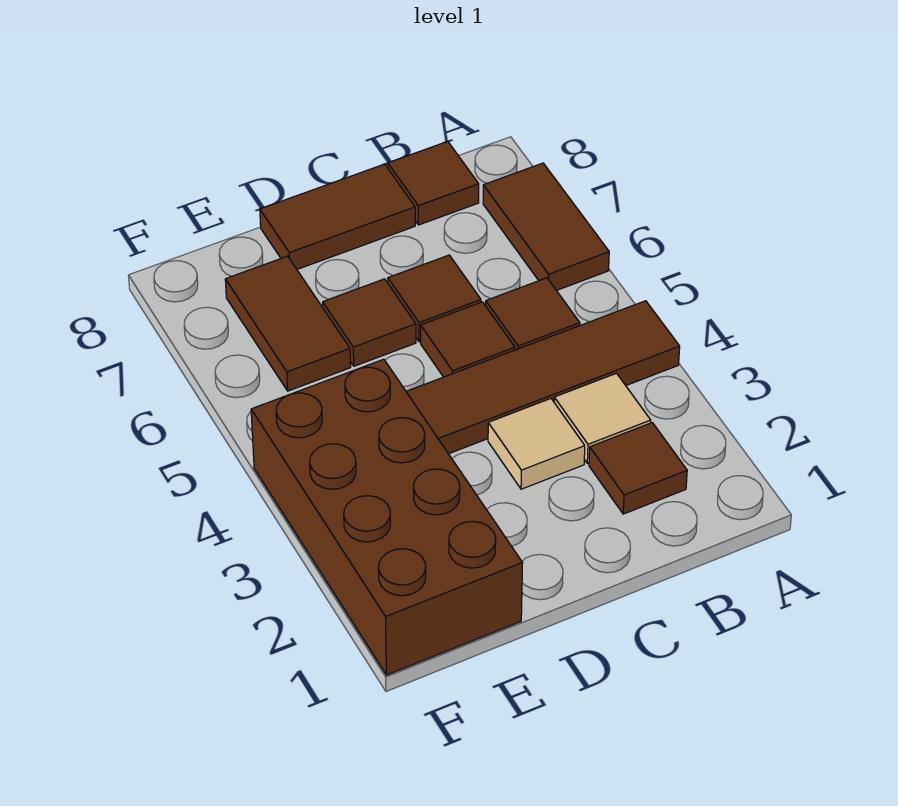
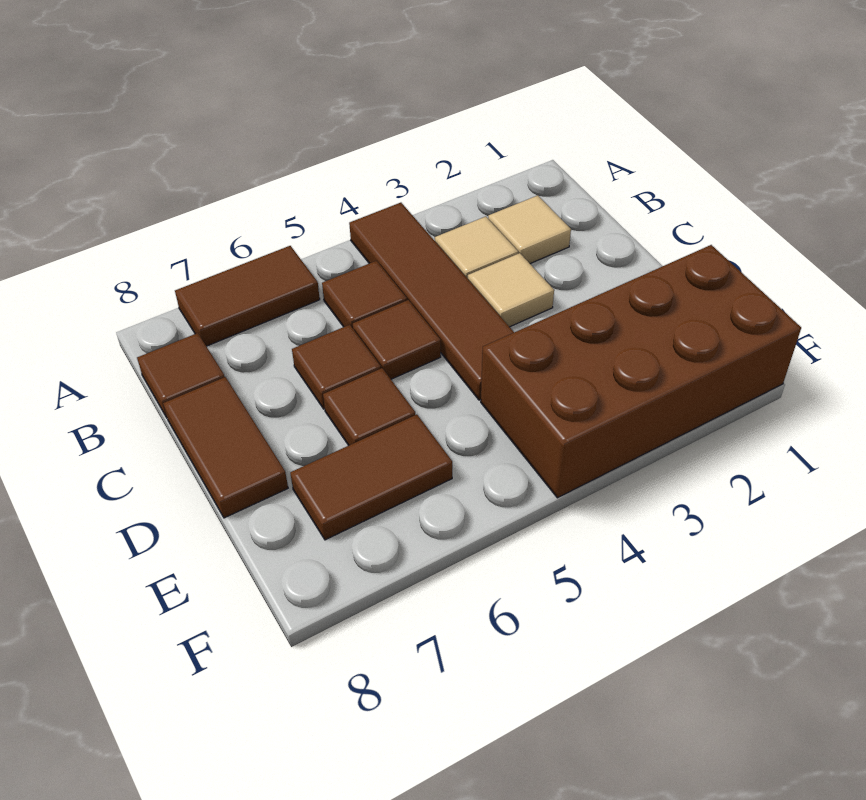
brown tile B2 level 1 -> tan tile B2 level 1

